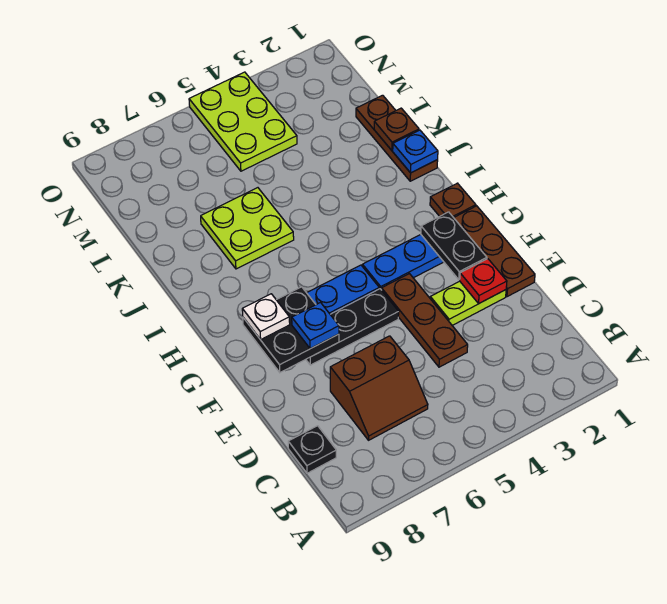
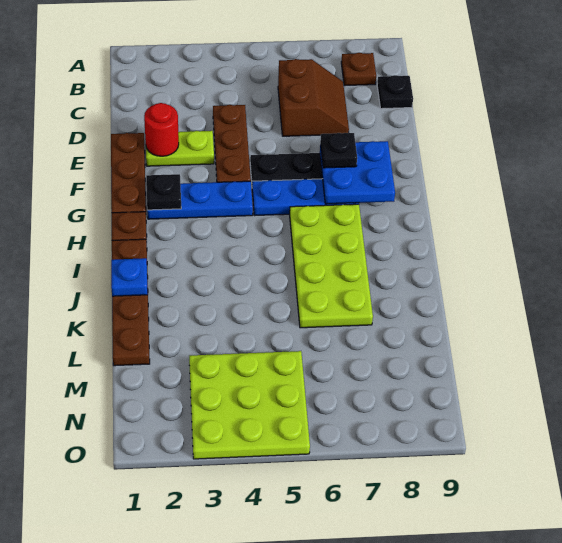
brown slope C6:D7 level 1 top D -> brown slope C6:D7 level 1 top 6
red plate E2 level 2 -> red round brick E2 level 2
black plate F2:G2 level 2 -> black plate G2 level 2
black plate F7:G8 level 2 -> blue plate F7:G8 level 2
blue plate F7 level 3 -> black plate F7 level 3
white plate G8 level 3 -> none
brown plate J1:L1 level 1 -> brown plate I1:L1 level 1
lime plate J6:K7 level 1 -> lime plate H6:K7 level 1
brown plate K1 level 2 -> brown plate B8 level 1
lime plate M4:O5 level 1 -> lime plate M3:O5 level 1

